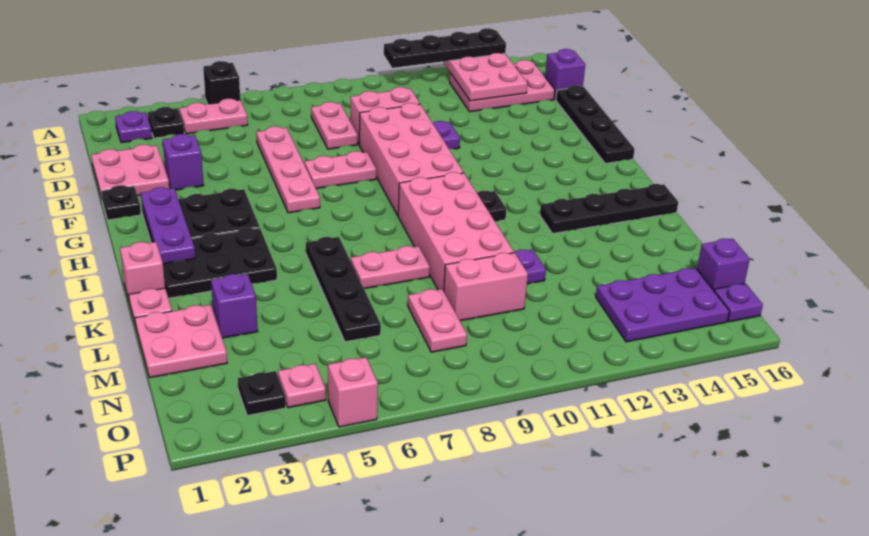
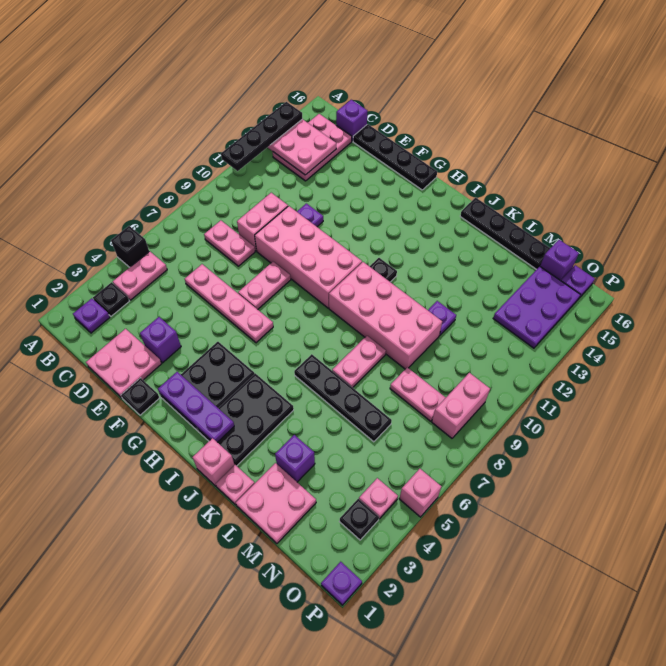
black plate J13:J16 level 1 -> black plate J16:M16 level 1
pink brick M9:M10 level 1 -> pink brick O8:O9 level 1
none -> purple plate P1 level 1

